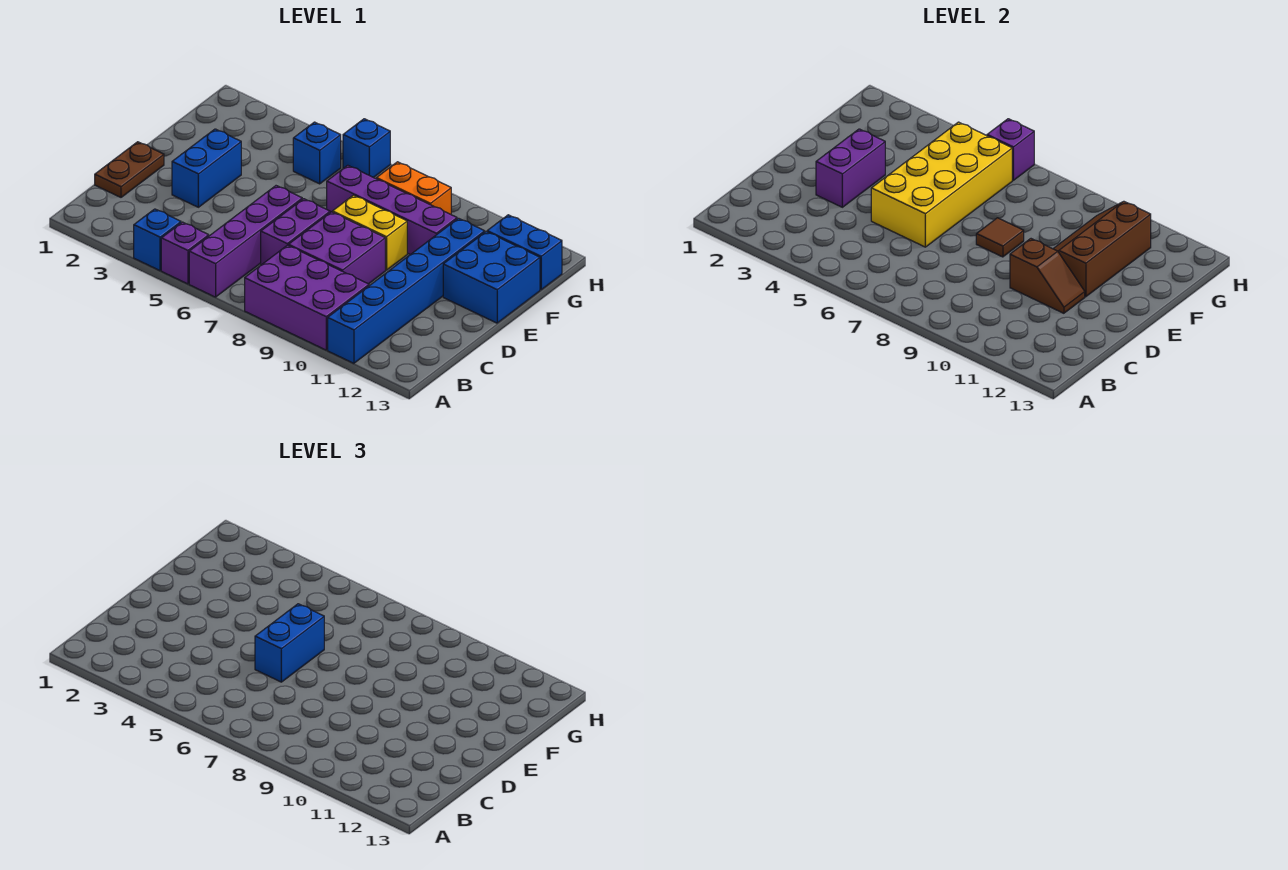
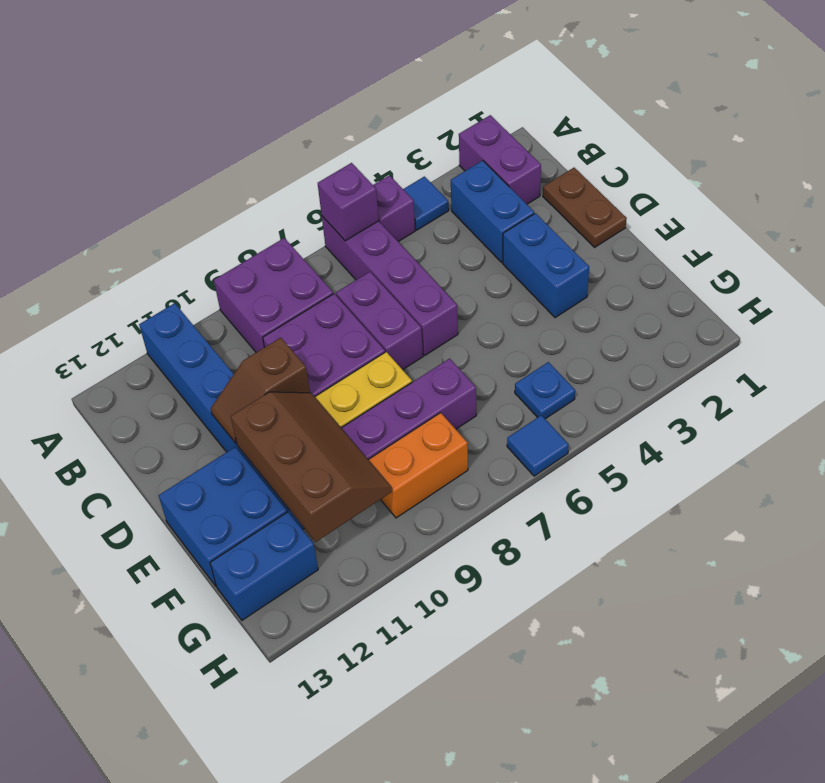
blue brick A4 level 1 -> blue tile A4 level 1
purple brick A8:B10 level 1 -> purple brick A8:B9 level 1
purple brick D3:E3 level 2 -> purple brick A2:B2 level 1
yellow brick D5:G6 level 2 -> none
blue brick D6:E6 level 3 -> blue brick B3:C3 level 1
brown tile E8 level 2 -> none
blue brick G5 level 1 -> blue plate G5 level 1
blue brick H6 level 1 -> blue tile H6 level 1
purple brick H6 level 2 -> purple brick A6 level 2

